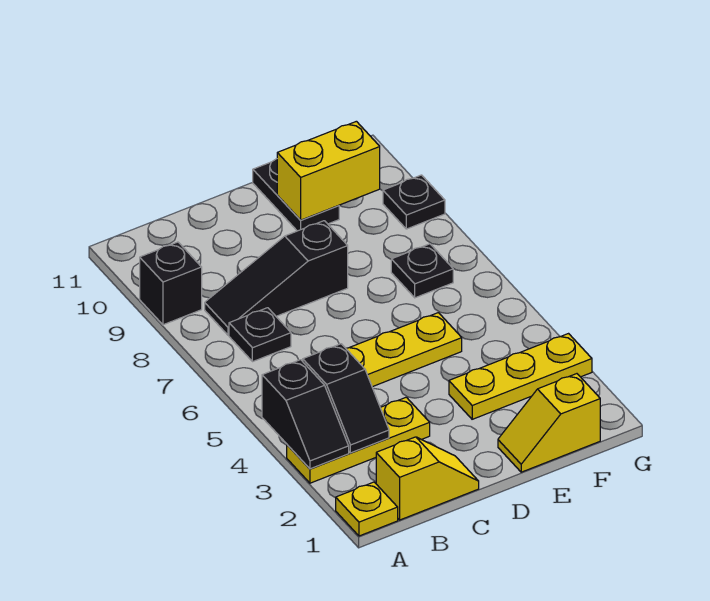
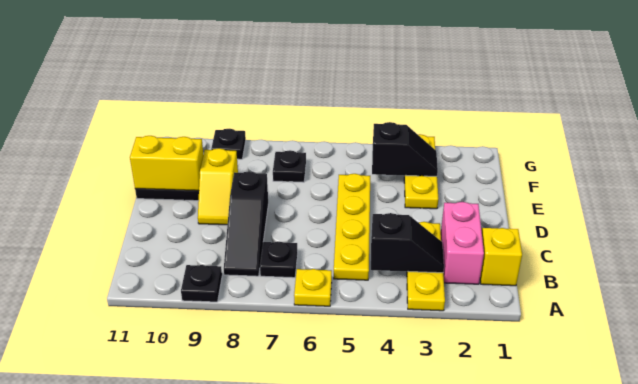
yellow plate A1 level 1 -> yellow plate A6 level 1
black slope A3:A4 level 2 top 4 -> black slope F3:F4 level 2 top 4
black brick A9 level 1 -> black plate A9 level 1
none -> pink brick B2:C2 level 1
yellow slope E1:F1 level 1 top F -> yellow slope D9:E9 level 1 top E
yellow brick E10:F10 level 2 -> yellow brick E10:E11 level 2

